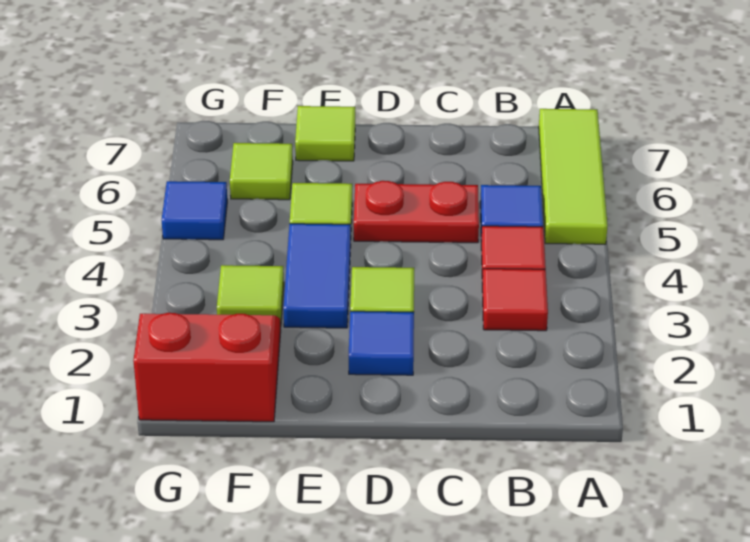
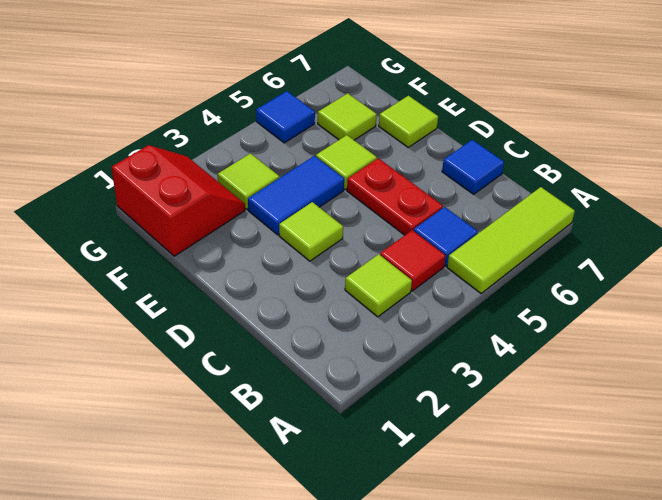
red tile B3 level 1 -> lime tile B3 level 1
blue tile D2 level 1 -> blue tile C7 level 1

